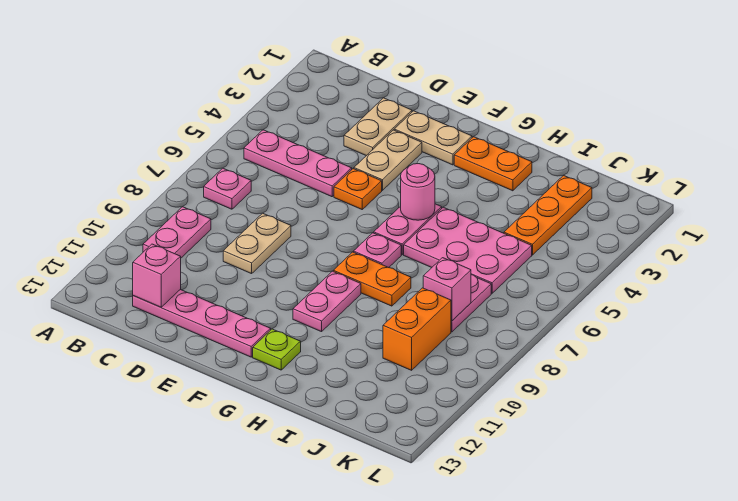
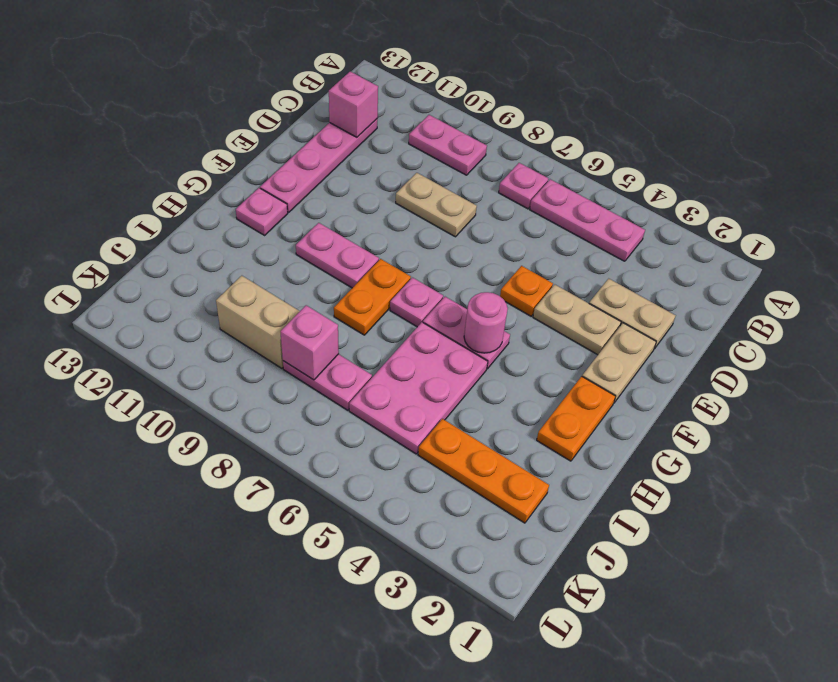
pink plate B5:D5 level 1 -> pink plate B4:B6 level 1
lime plate G12 level 1 -> pink plate G12 level 1
orange brick J9:J10 level 1 -> tan brick J9:J10 level 1

